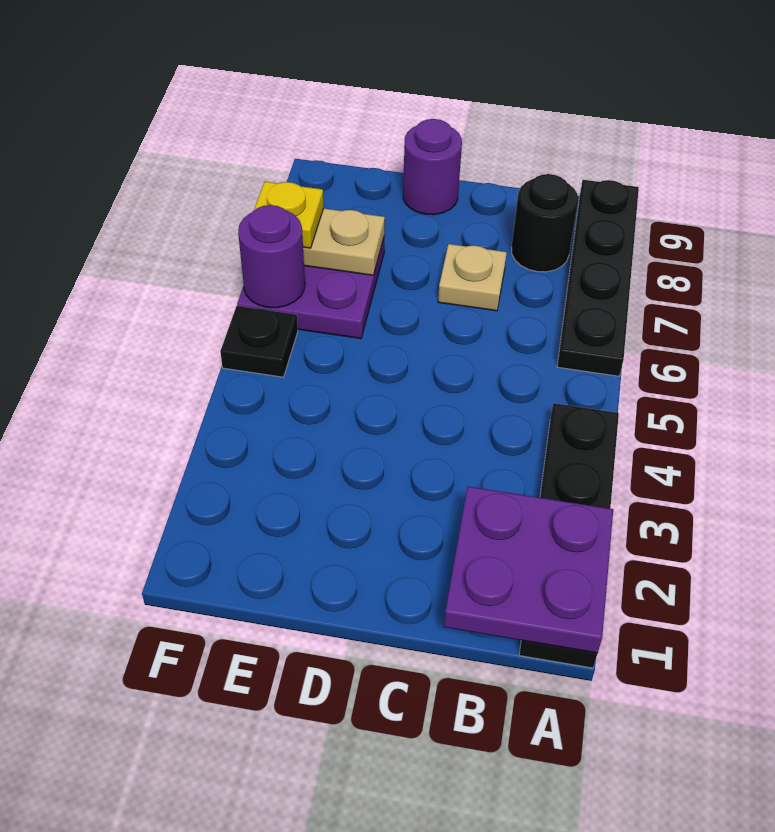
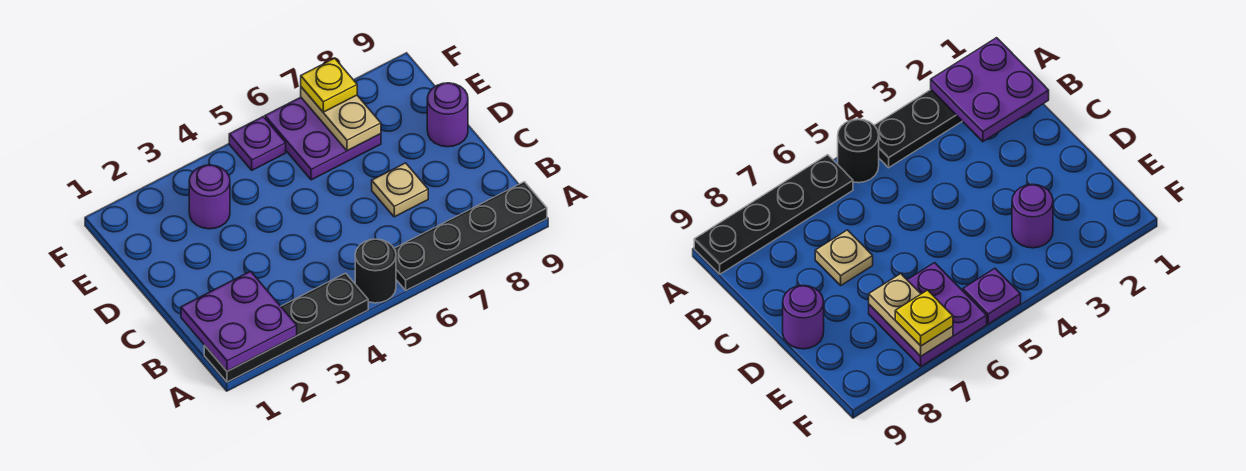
black round brick B8 level 1 -> black round brick A5 level 1
black plate F5 level 1 -> purple plate F5 level 1
purple round brick F6 level 2 -> purple round brick E3 level 1

